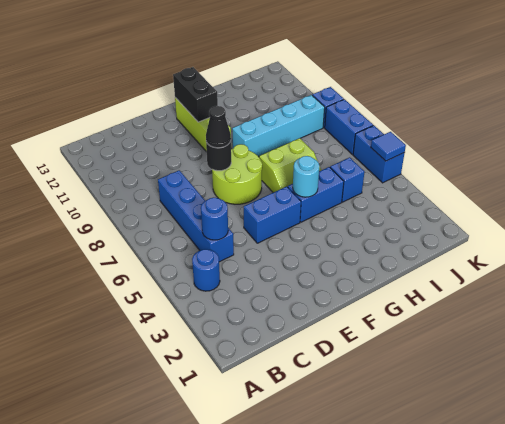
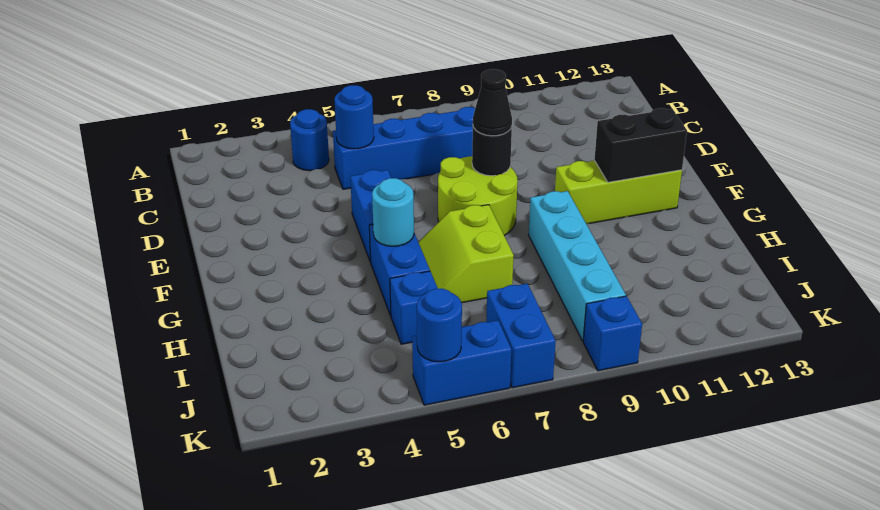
blue tile K5 level 2 -> blue round brick K5 level 2
blue brick K7:K8 level 1 -> blue brick J7:K7 level 1

